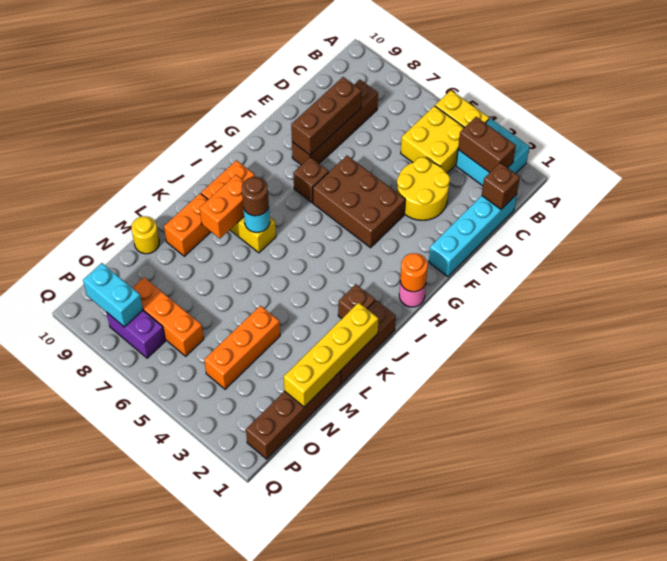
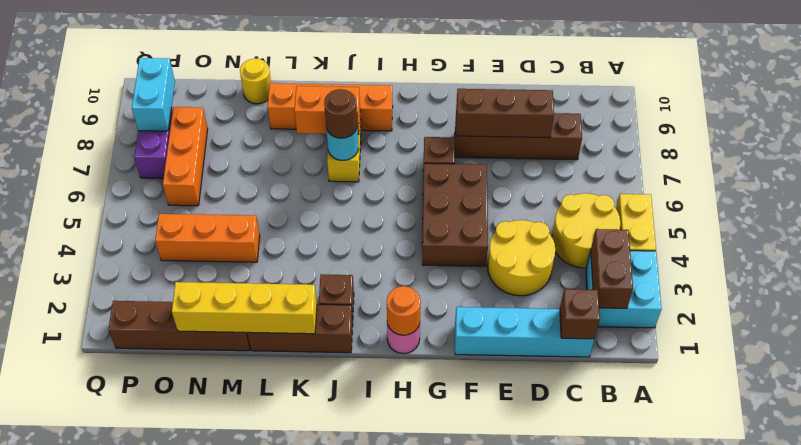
yellow brick B4:C5 level 1 -> yellow round brick B4:C5 level 1

